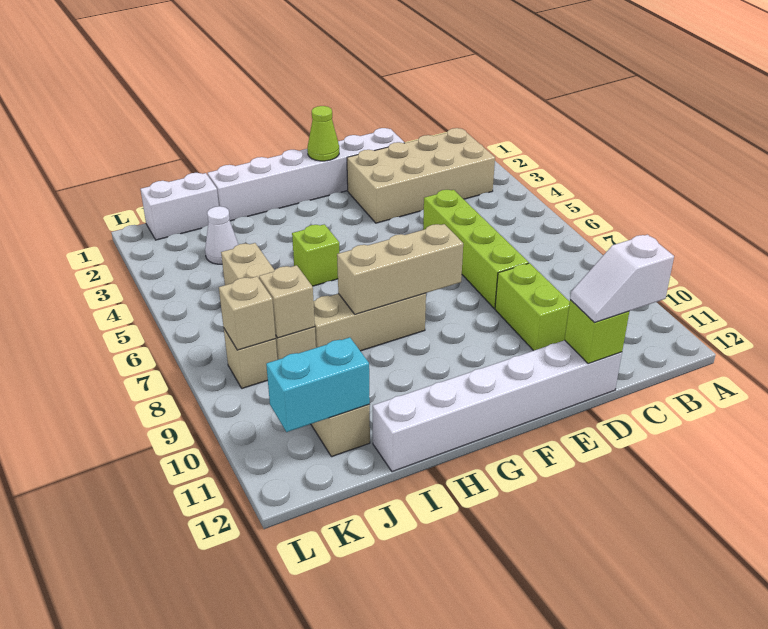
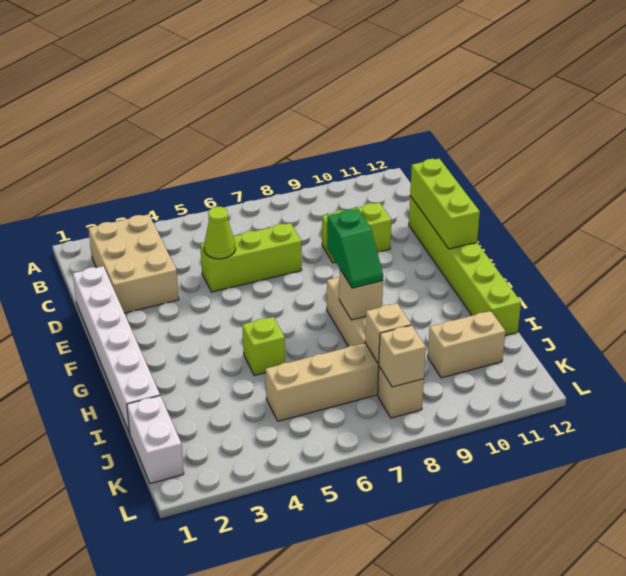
tan brick B2:E3 level 1 -> tan brick B2:D3 level 1
white slope C12:D12 level 3 top C -> none
lime brick D5:D8 level 1 -> lime brick D5:D7 level 1
white brick D12:I12 level 1 -> lime brick D12:I12 level 1
lime brick D12 level 2 -> lime brick D12:F12 level 2
lime cone F1 level 2 -> lime cone D5 level 2
tan brick F8:H8 level 2 -> tan brick H8 level 2
none -> green slope G8:H8 level 3 top G
white cone J3 level 1 -> none
cyan brick J11:K11 level 2 -> none

